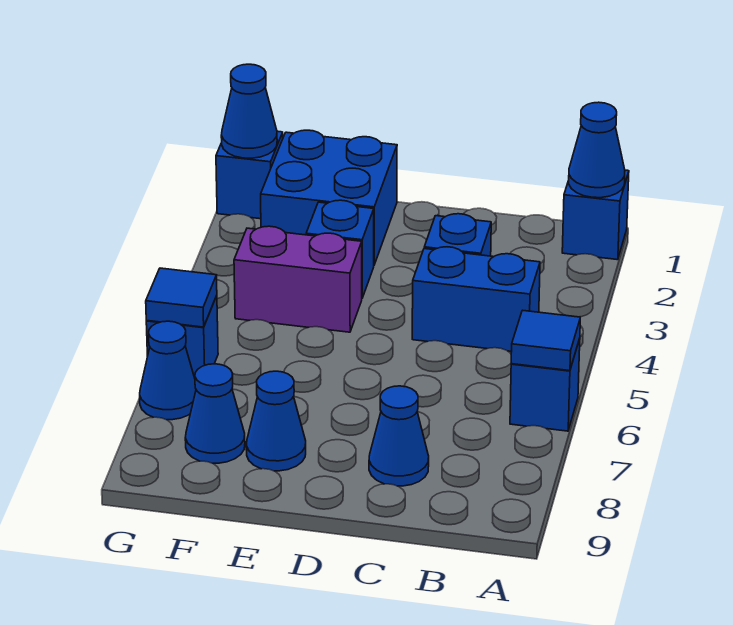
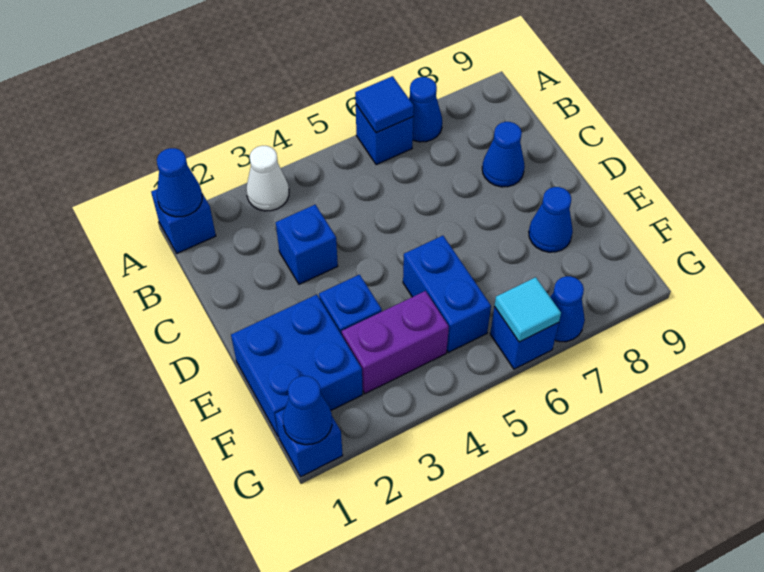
none -> white cone A3 level 1
blue brick B4:C4 level 1 -> blue brick E5:F5 level 1
purple brick E4:F4 level 1 -> purple brick F3:F4 level 1
blue cone F8 level 1 -> blue cone A7 level 1
blue tile G6 level 2 -> cyan tile G6 level 2

